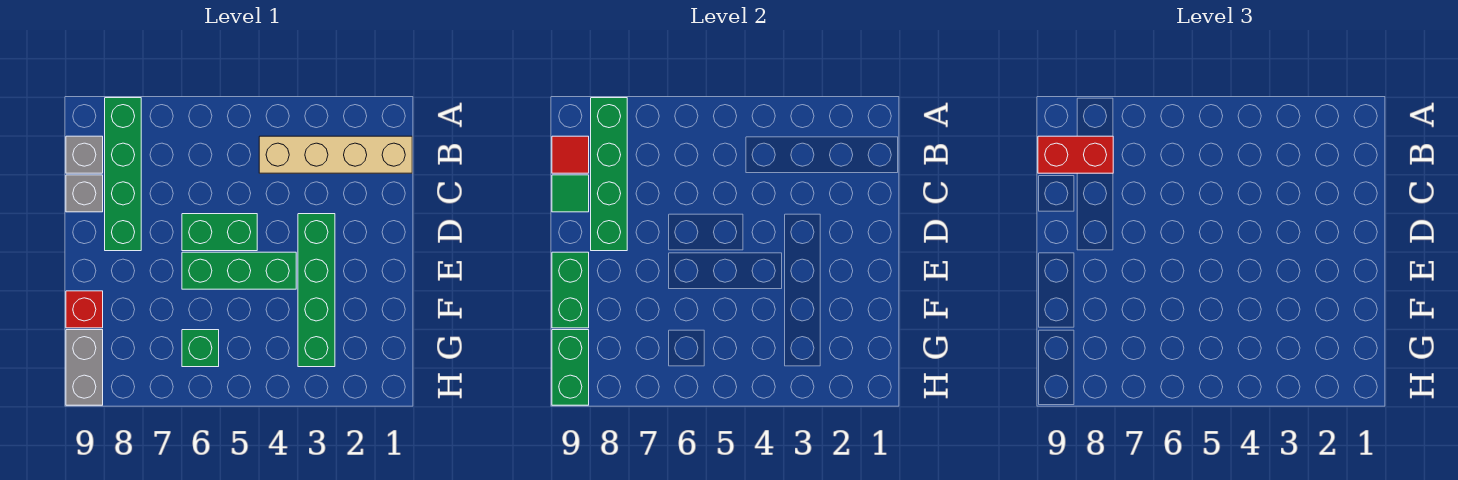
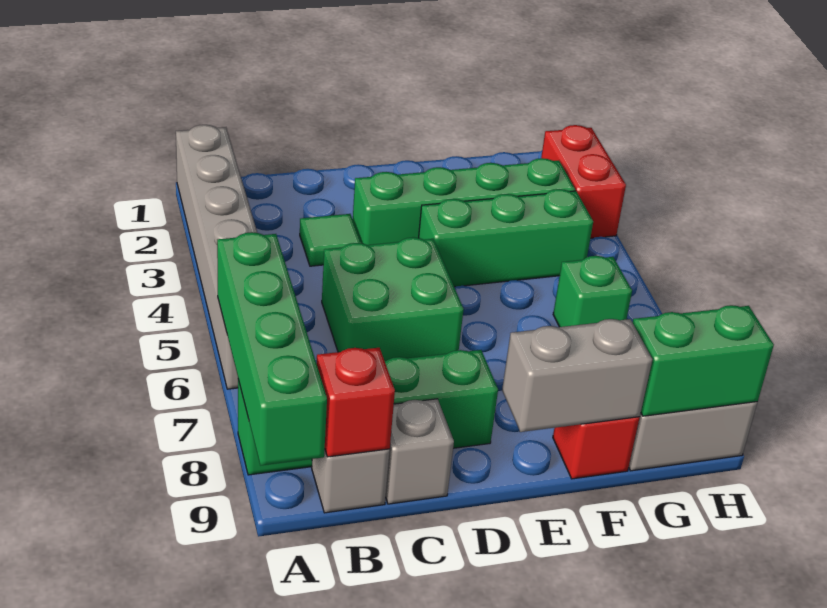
none -> grey brick A1:A6 level 1
green brick A8:D8 level 2 -> green brick A6:A9 level 2
tan brick B1:B4 level 1 -> none
red brick B8:B9 level 3 -> red brick H2:H3 level 1
red tile B9 level 2 -> red brick B9 level 2
green tile C9 level 2 -> green tile C3 level 1
green brick D5:D6 level 1 -> green brick C5:D6 level 1
green brick E4:E6 level 1 -> green brick E4:G4 level 1
green brick E9:F9 level 2 -> grey brick E9:F9 level 2

